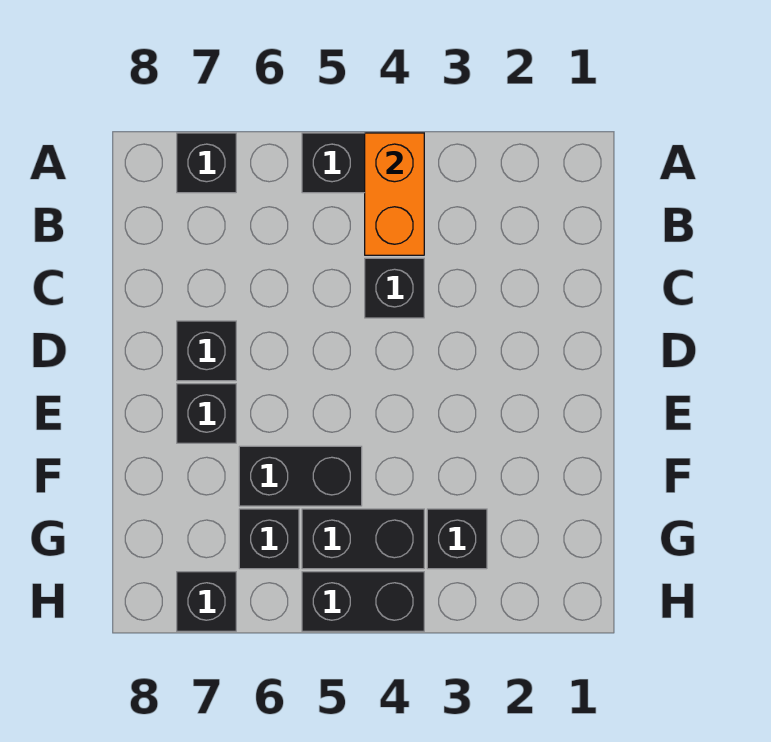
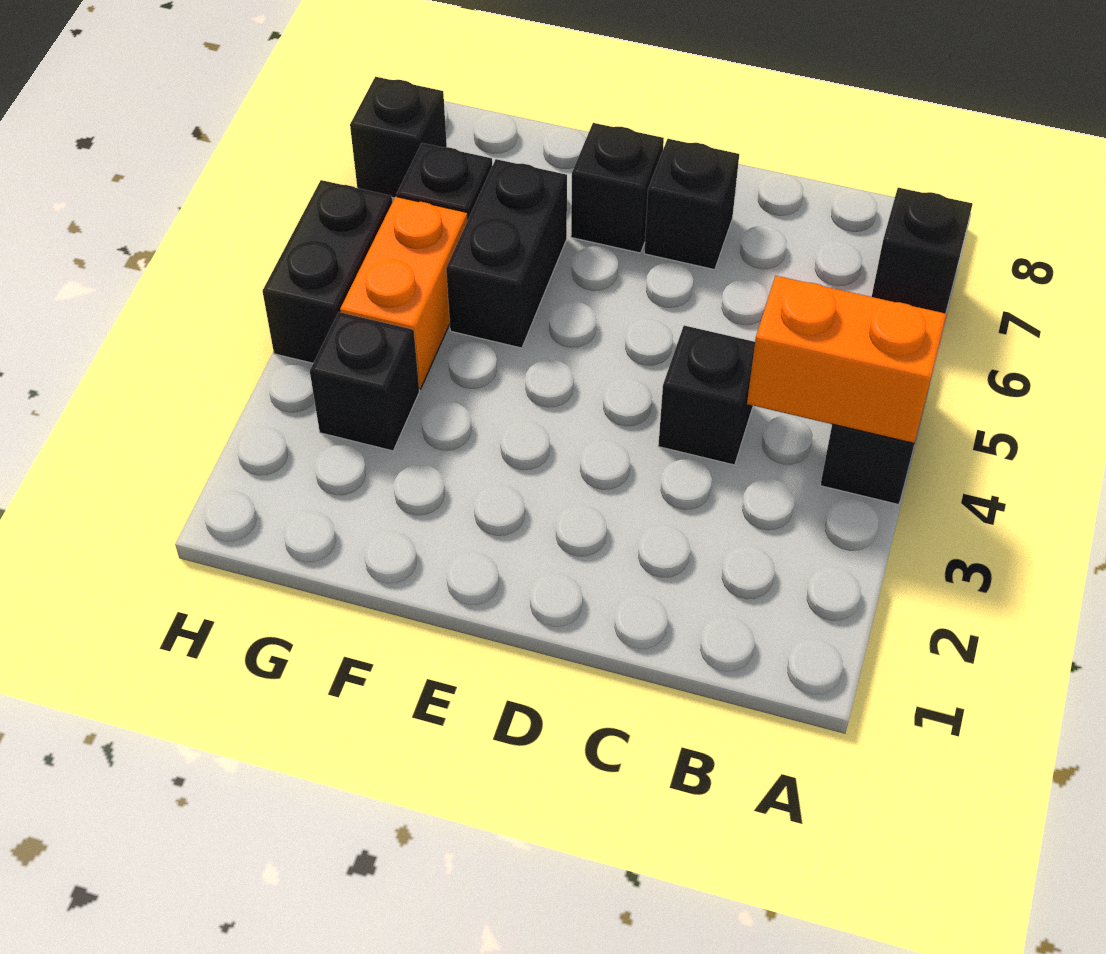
black brick G4:G5 level 1 -> orange brick G4:G5 level 1

